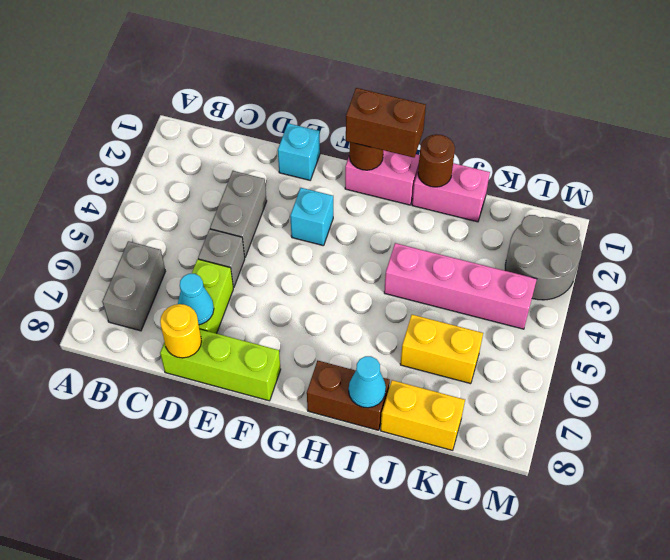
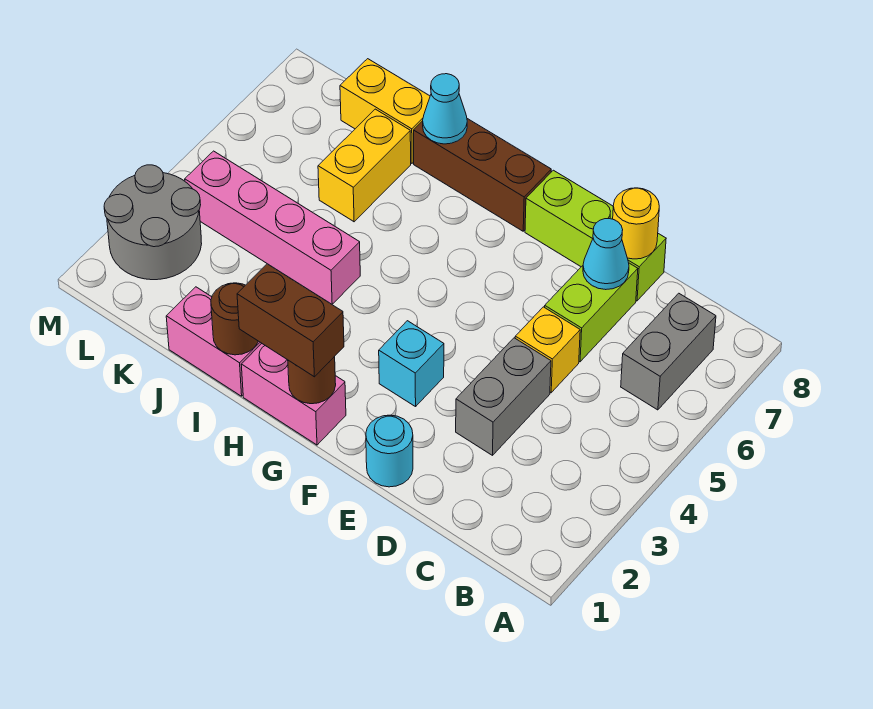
grey brick D5 level 1 -> yellow brick D5 level 1
cyan brick E1 level 1 -> cyan round brick E1 level 1
brown brick H8:I8 level 1 -> brown brick G8:I8 level 1
yellow brick J6:K6 level 1 -> yellow brick J6:J7 level 1

